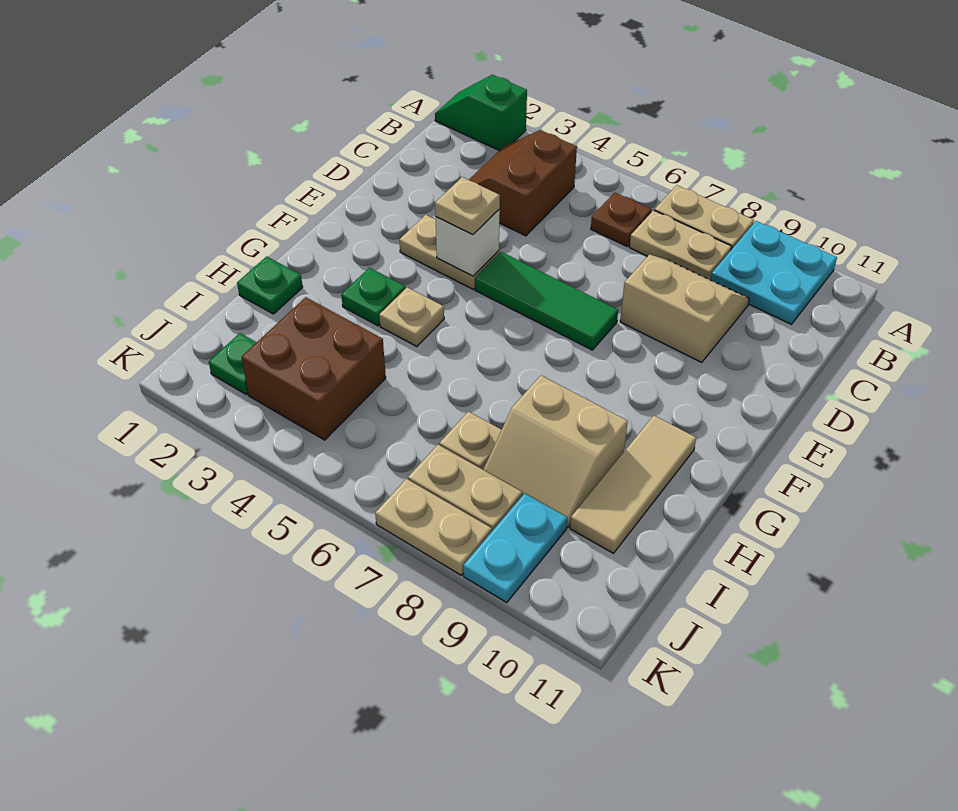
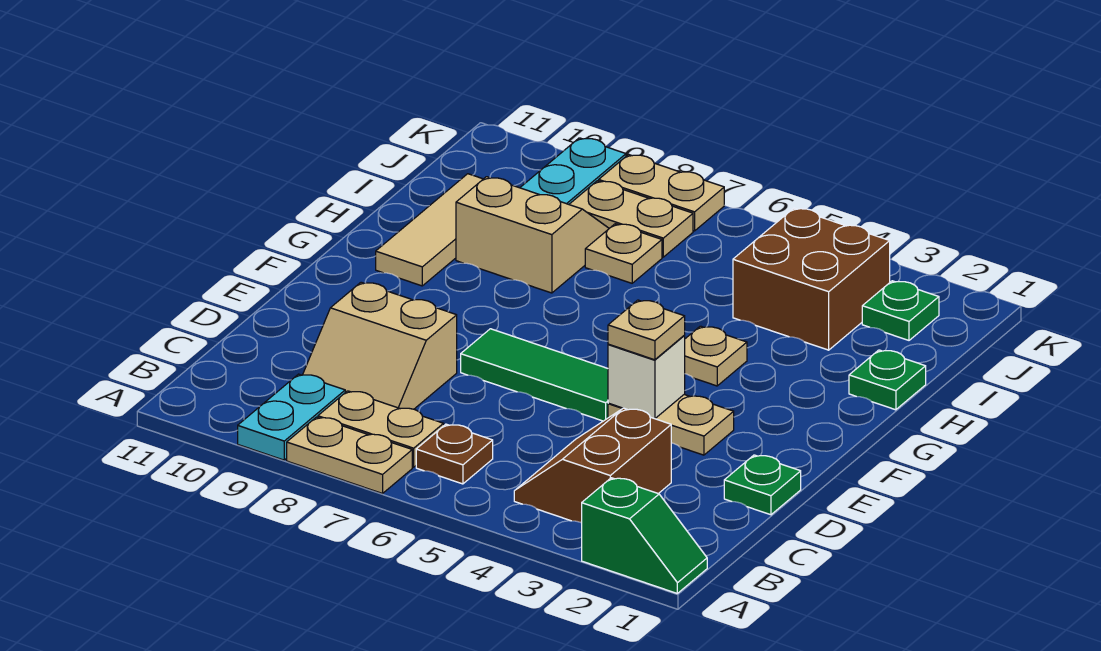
cyan plate A9:B10 level 1 -> cyan plate A9:B9 level 1
brown slope B3:C4 level 1 top 4 -> brown slope B3:C4 level 1 top 3
green plate G3 level 1 -> green plate D1 level 1

